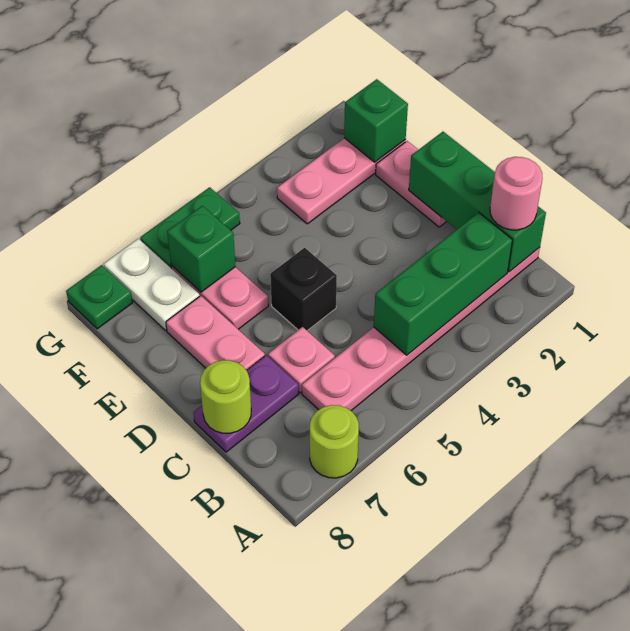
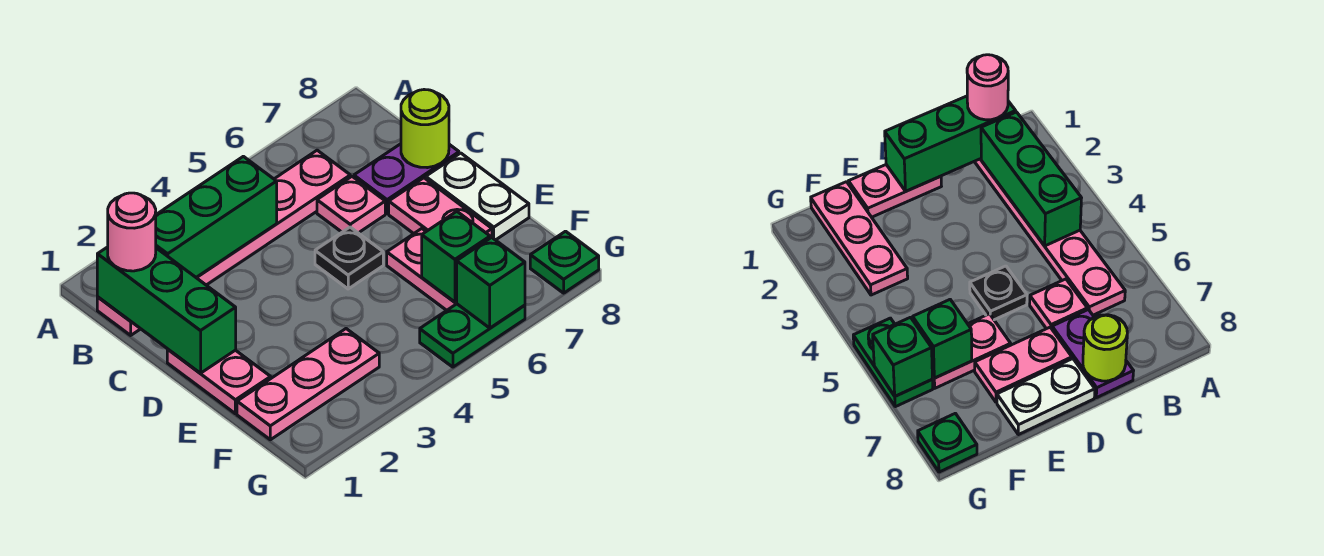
lime round brick A7 level 1 -> none
black brick D5 level 1 -> black plate D5 level 1
green brick F1 level 2 -> green brick G6 level 2
white plate F7:G7 level 1 -> white plate D8:E8 level 1

